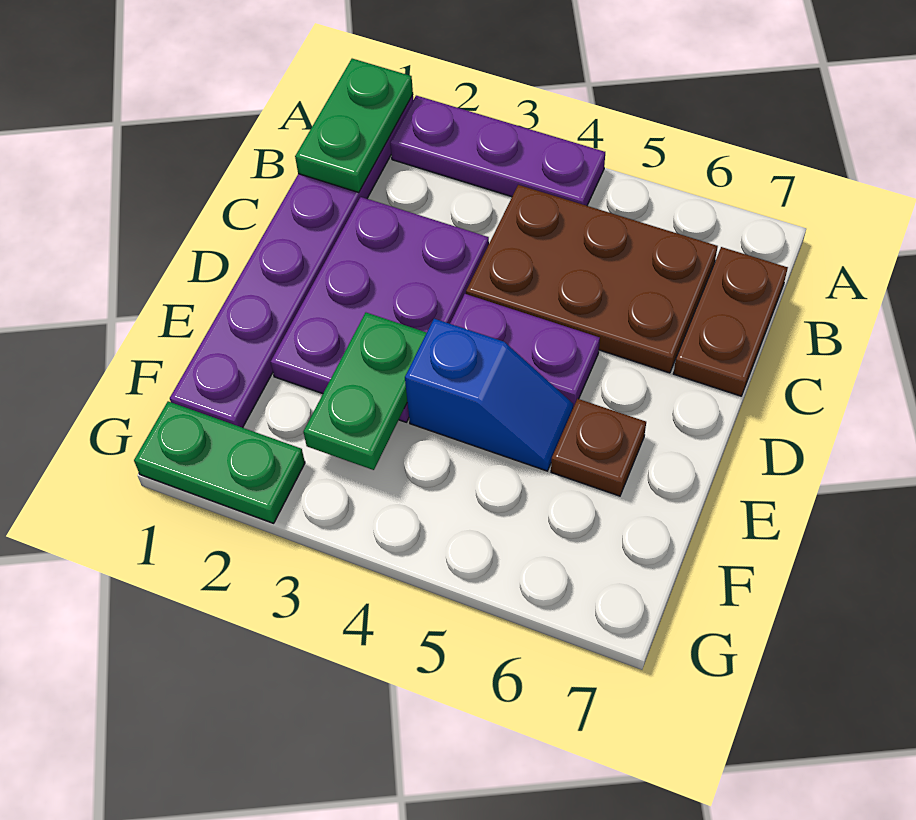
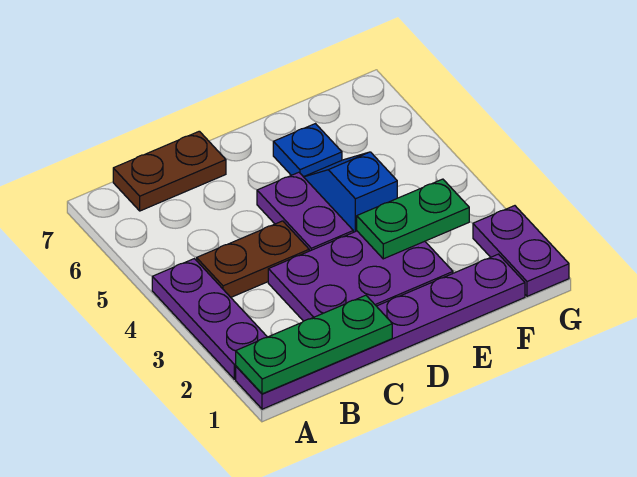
green plate A1:B1 level 2 -> green plate A1:C1 level 2
brown plate B4:C6 level 1 -> brown plate B4:C4 level 1
brown plate E6 level 1 -> blue plate E6 level 1
green plate G1:G2 level 1 -> purple plate G1:G2 level 1

